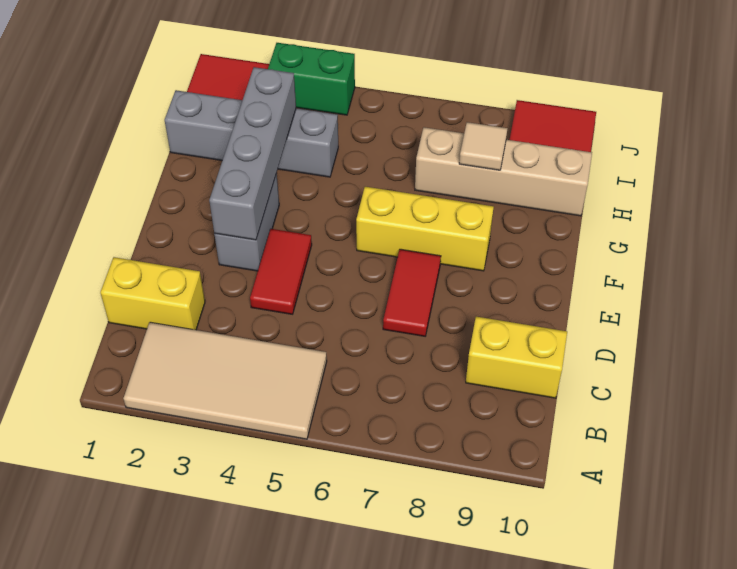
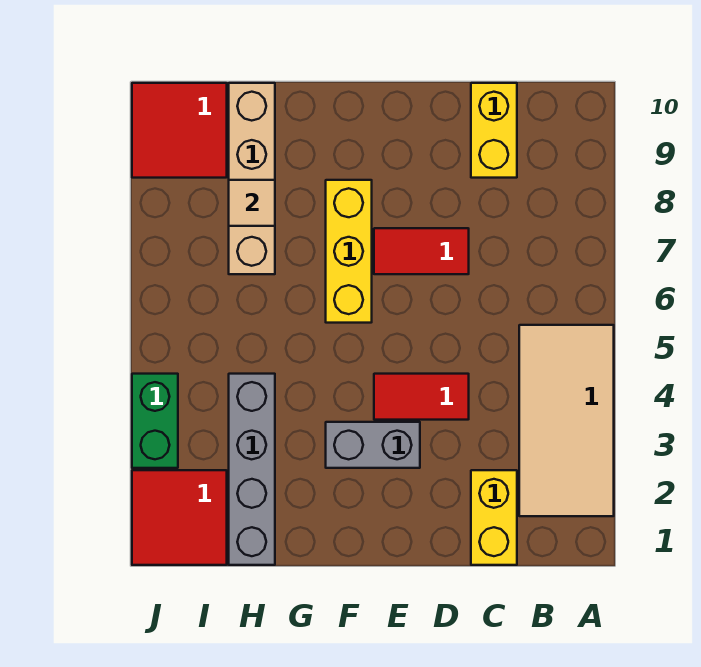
grey brick E3:H3 level 2 -> none

